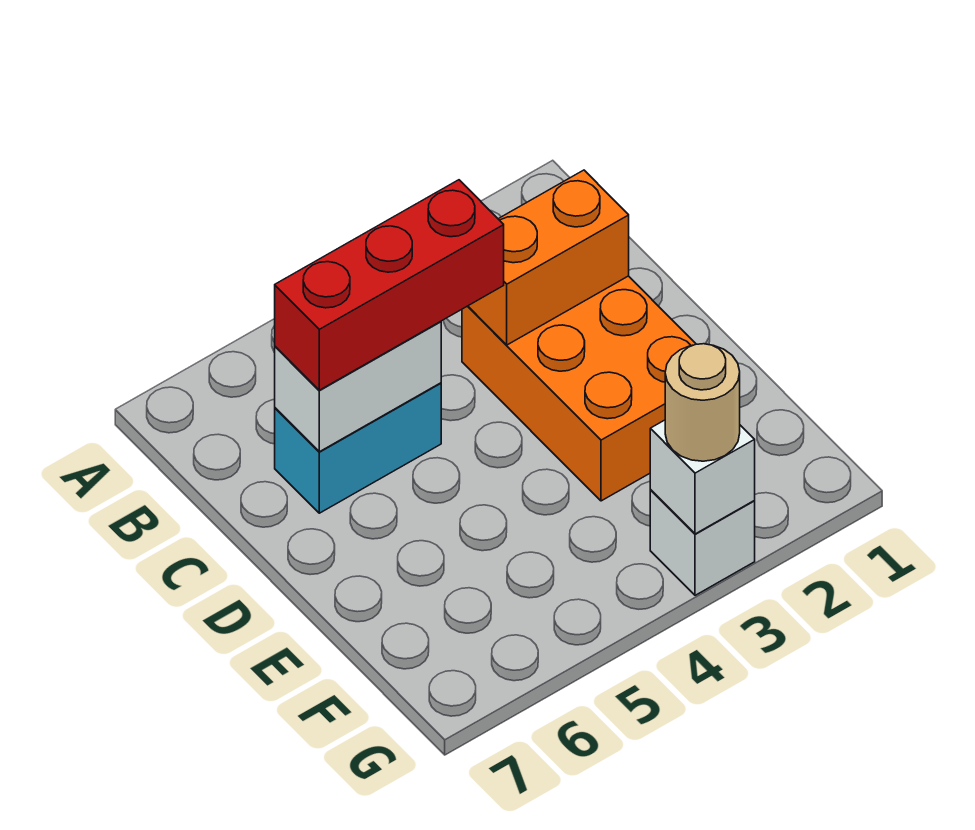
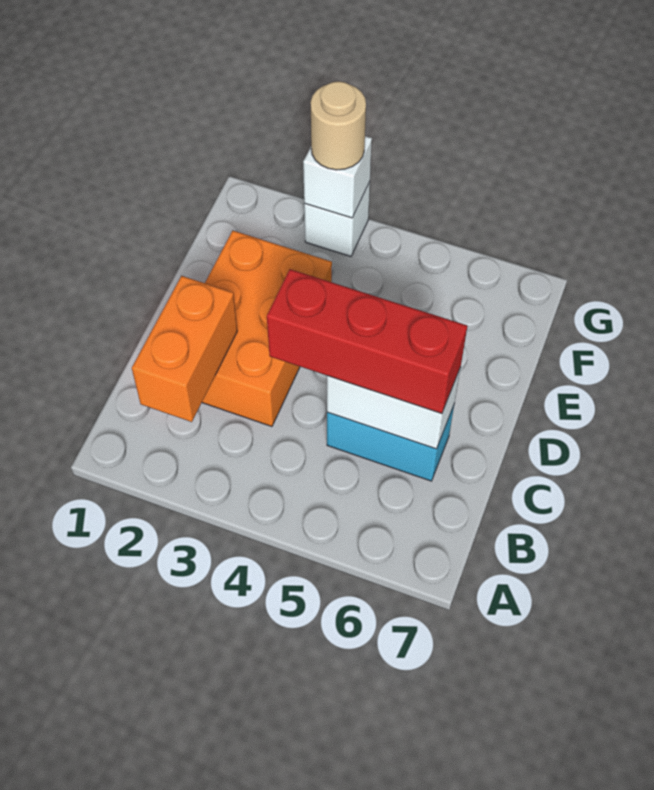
orange brick C2:C3 level 2 -> orange brick B2:C2 level 2

